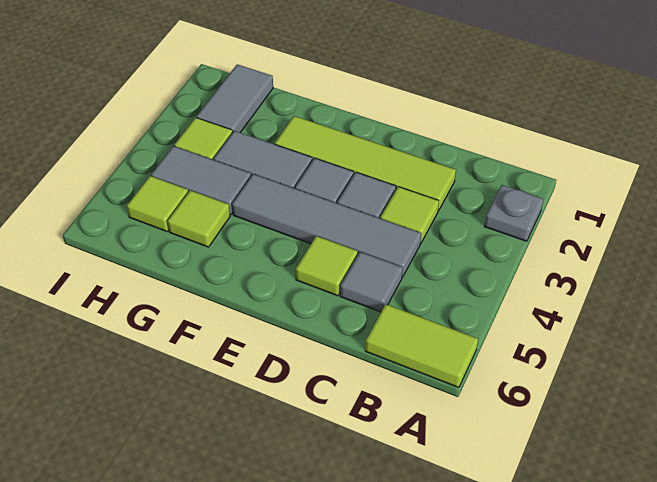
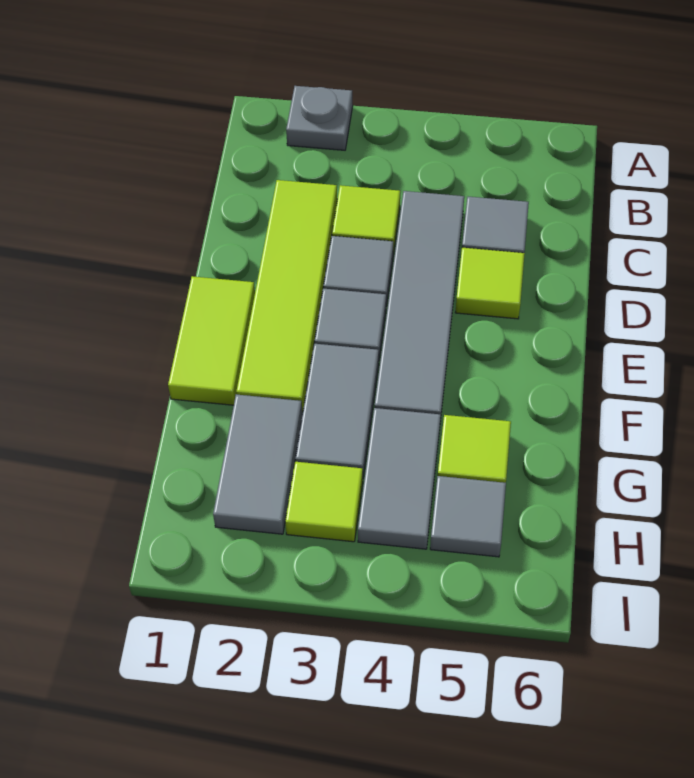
lime tile A6:B6 level 1 -> lime tile E1:F1 level 1
grey tile H1:H2 level 1 -> grey tile G2:H2 level 1
lime tile H5 level 1 -> grey tile H5 level 1

